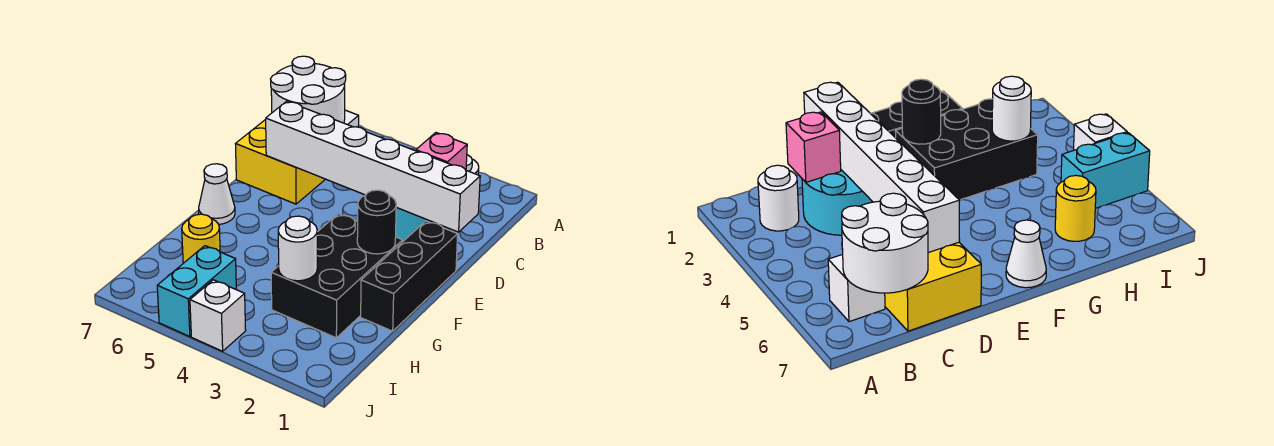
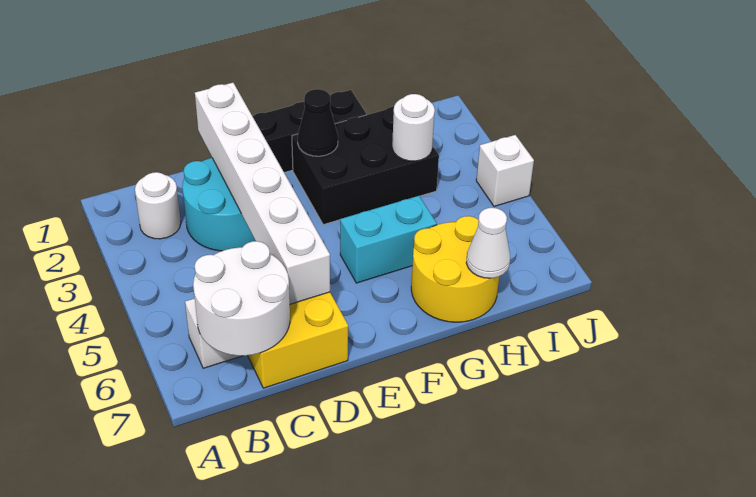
pink brick C2 level 2 -> none
black round brick F2 level 2 -> black cone F2 level 2
white cone F7 level 1 -> white cone H7 level 2
yellow round brick H6 level 1 -> yellow round brick G6:H7 level 1
cyan brick I5:J5 level 1 -> cyan brick F5:G5 level 1

